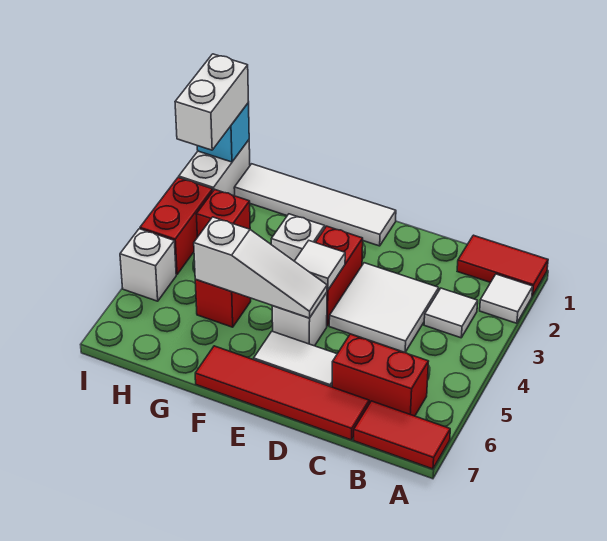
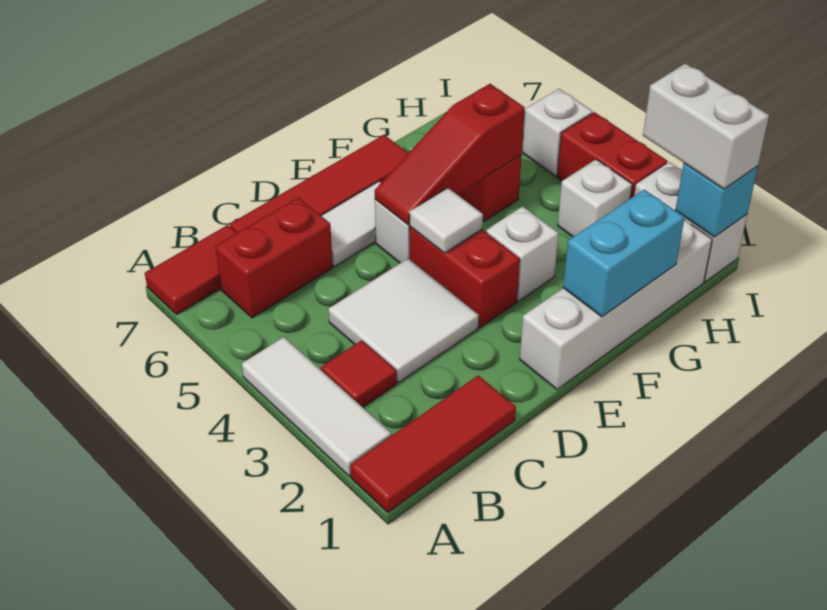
red tile A1:B1 level 1 -> red tile A1:C1 level 1
white tile A2 level 1 -> white tile A2:A4 level 1
white tile B3 level 1 -> red tile B3 level 1
white tile E1:H1 level 1 -> white brick E1:H1 level 1
white slope E5:G5 level 2 top G -> red slope E5:G5 level 2 top G
none -> cyan brick F1:G1 level 2
red brick H3 level 1 -> white brick H3 level 1

